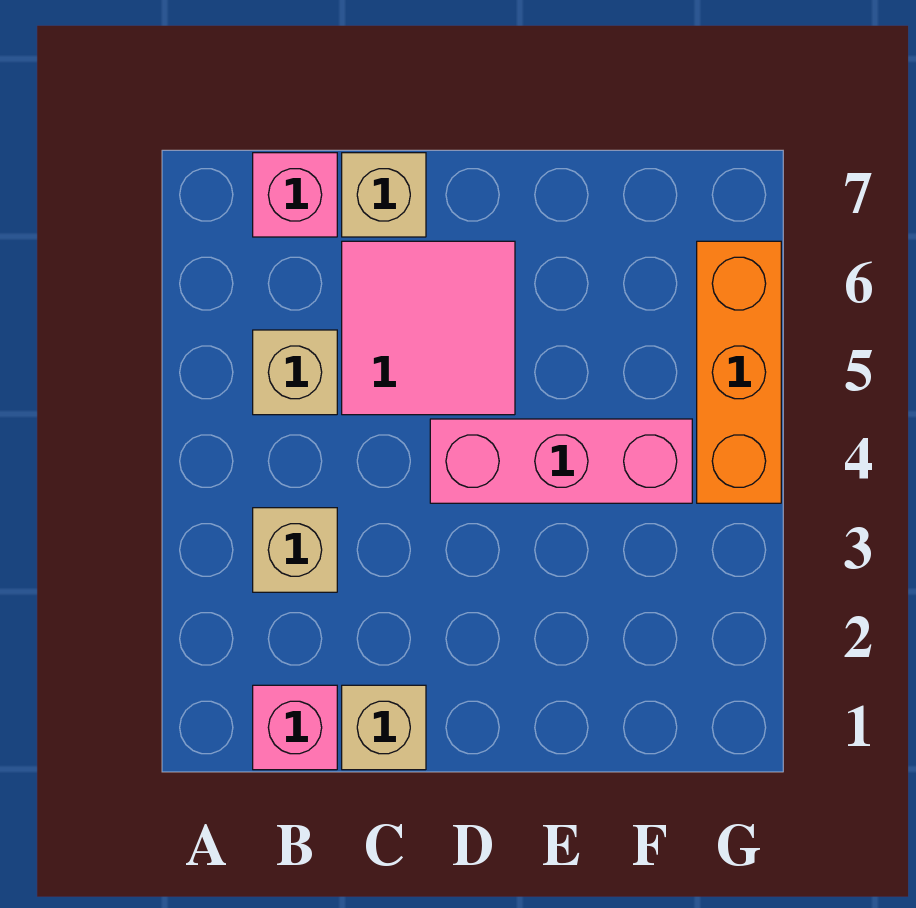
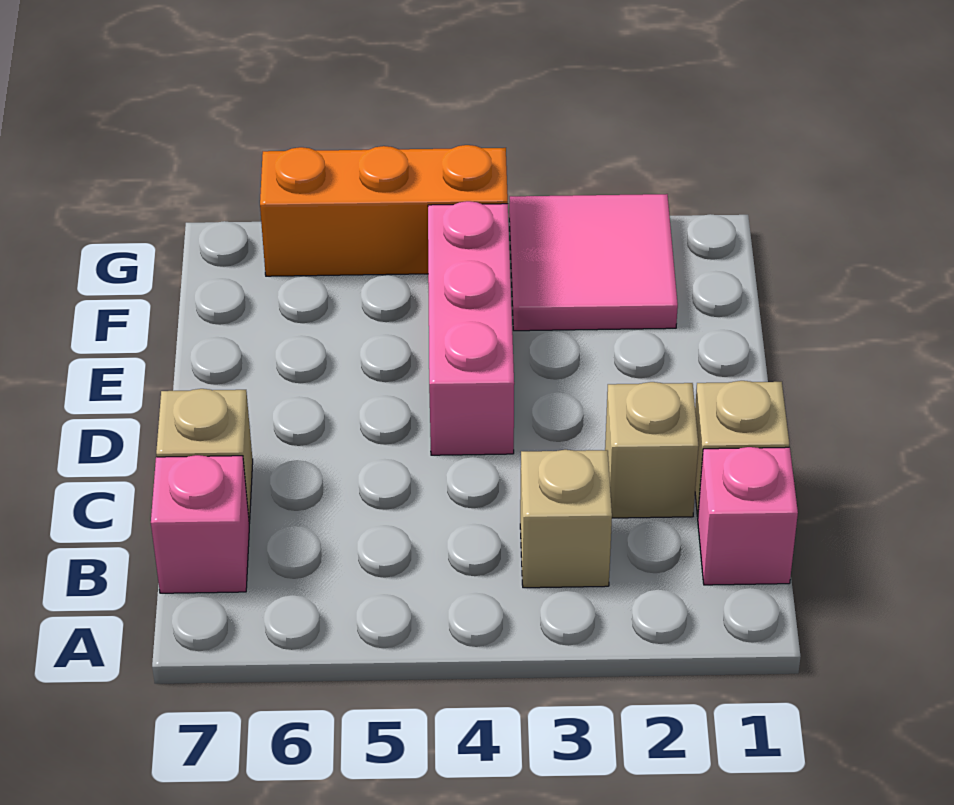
tan brick B5 level 1 -> tan brick C2 level 1
pink tile C5:D6 level 1 -> pink tile F2:G3 level 1

